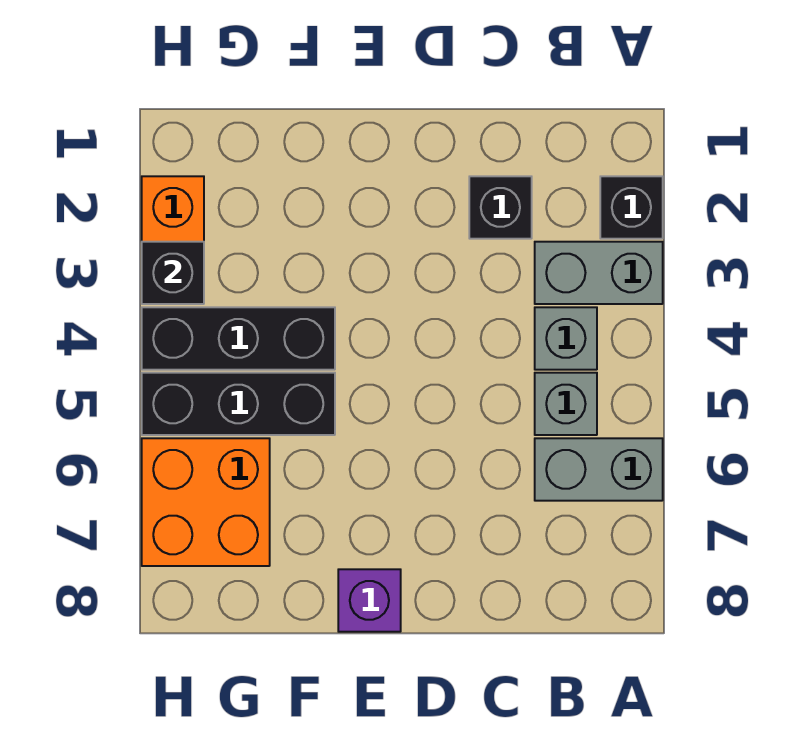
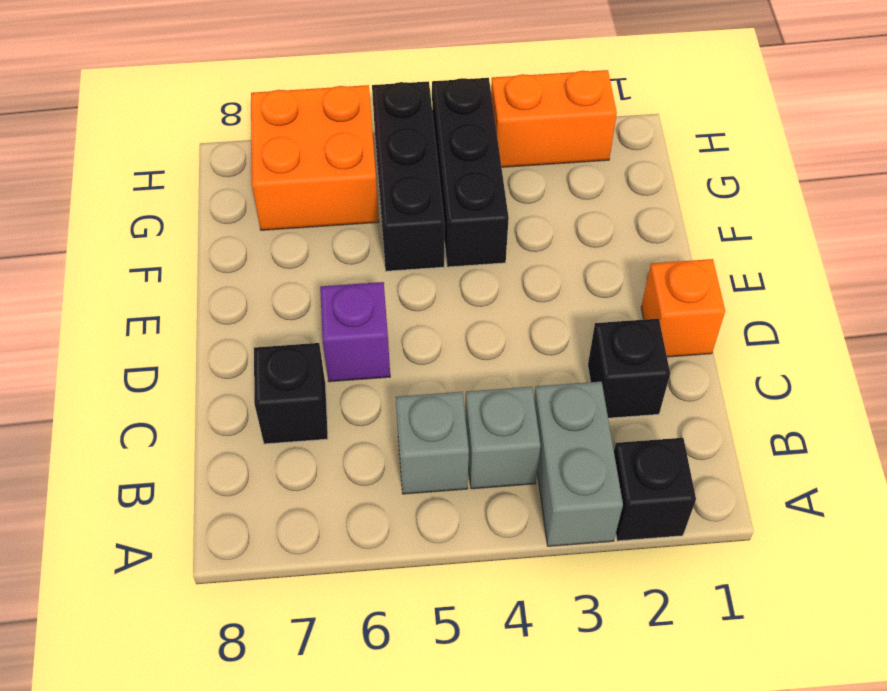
grey brick A6:B6 level 1 -> none
none -> orange brick D1 level 1
purple brick E8 level 1 -> purple brick D6 level 1
black brick H3 level 2 -> black brick C7 level 1

